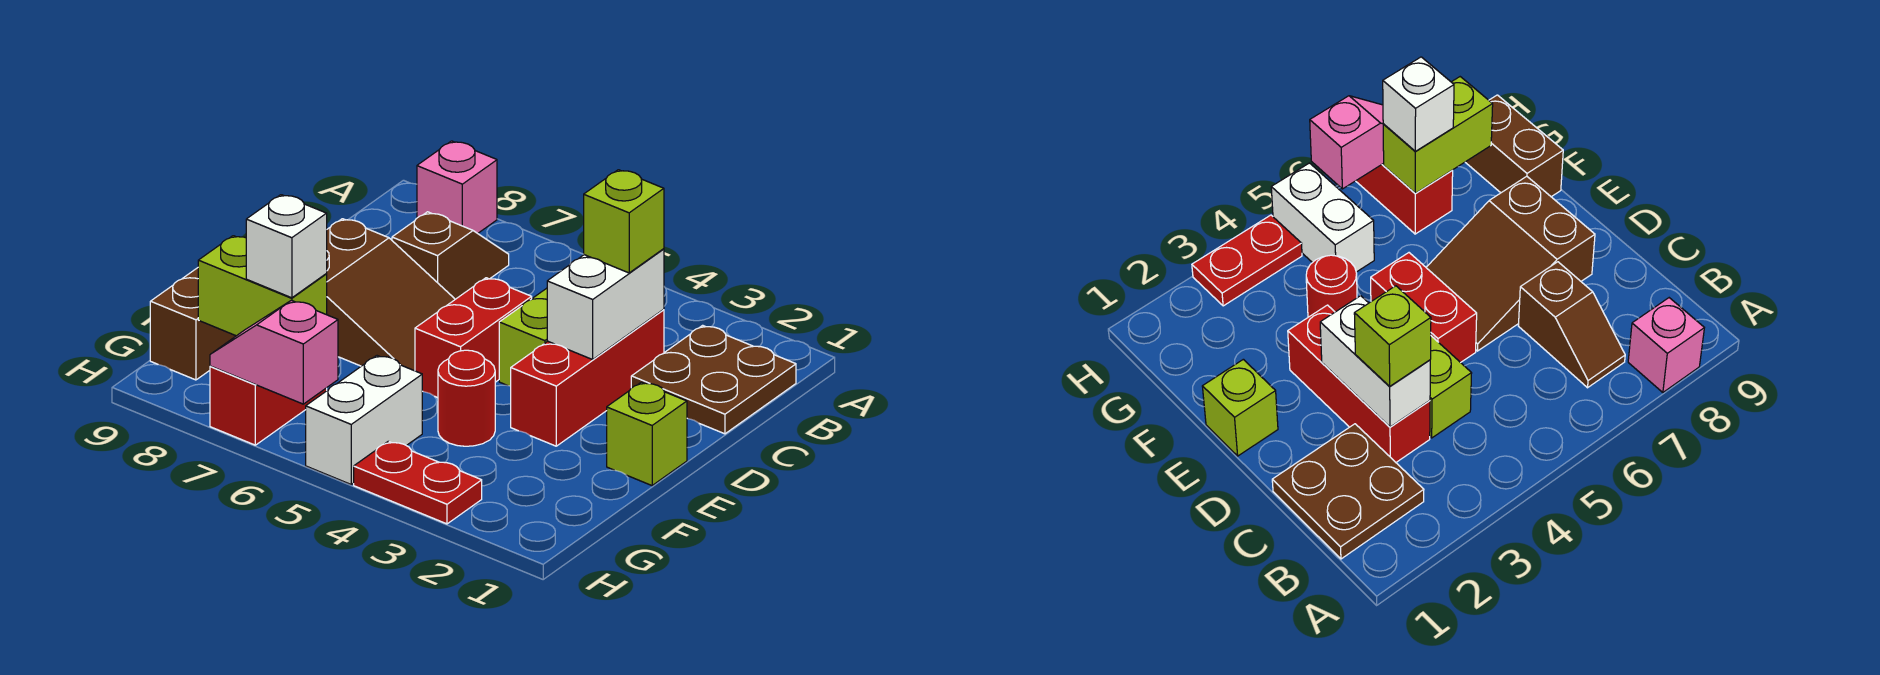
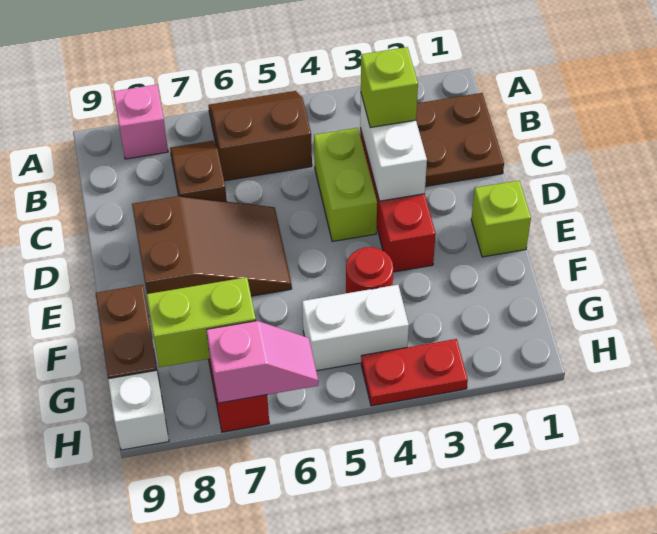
none -> brown slope A5:B6 level 1 top B
red brick D5:E5 level 1 -> none
white brick G5:H5 level 1 -> white brick G4:G5 level 1
white brick G7 level 3 -> white brick H9 level 1
pink slope H6:H7 level 2 top 6 -> pink slope H6:H7 level 2 top 7

